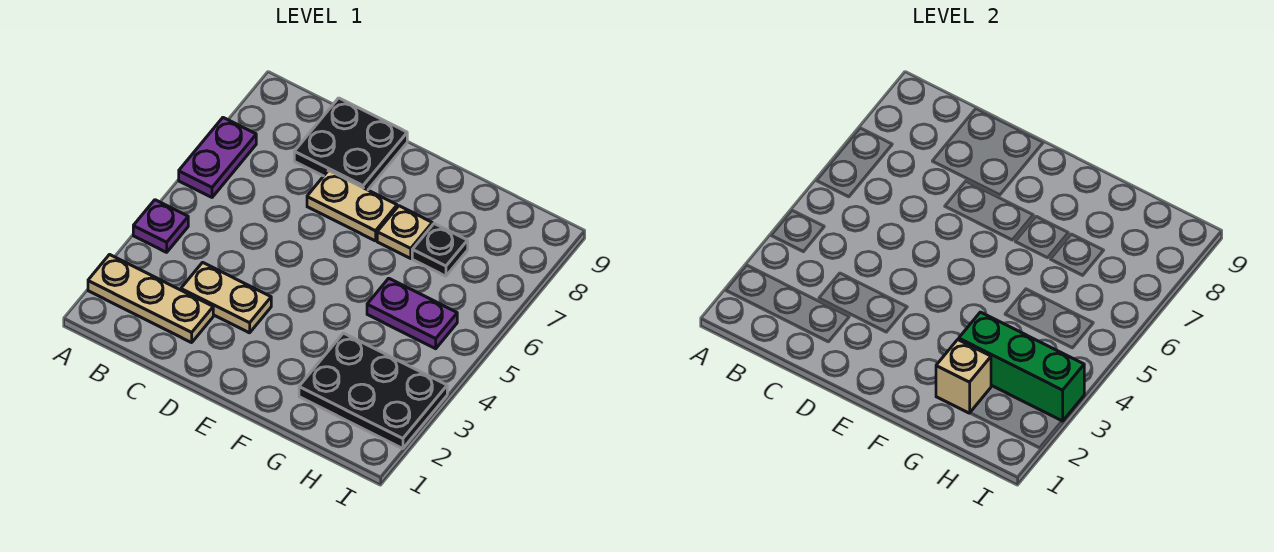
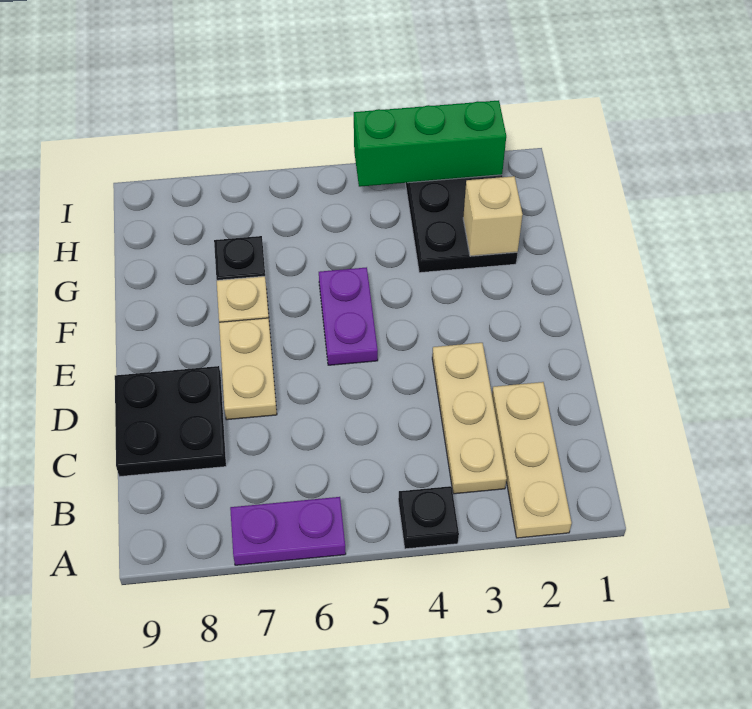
purple plate A4 level 1 -> black plate A4 level 1
tan plate C3:D3 level 1 -> tan plate B3:D3 level 1
green brick G3:I3 level 2 -> green brick I2:I4 level 2
purple plate G5:H5 level 1 -> purple plate E5:F5 level 1

